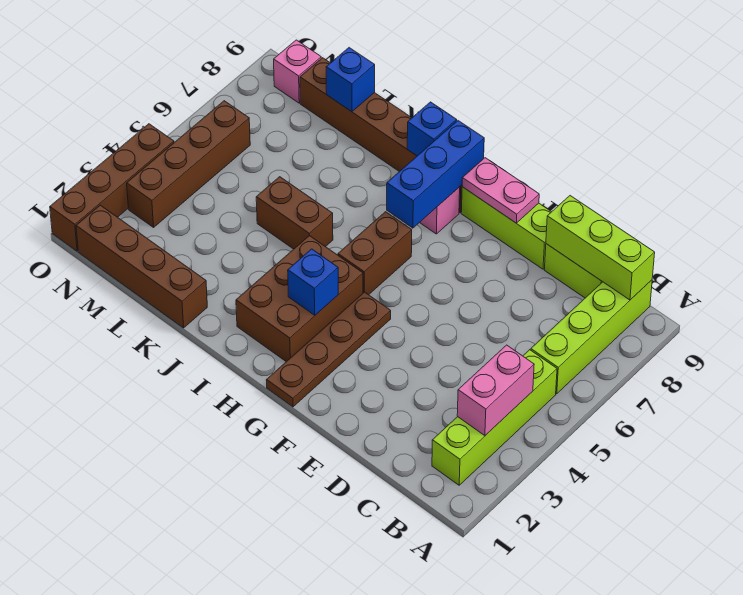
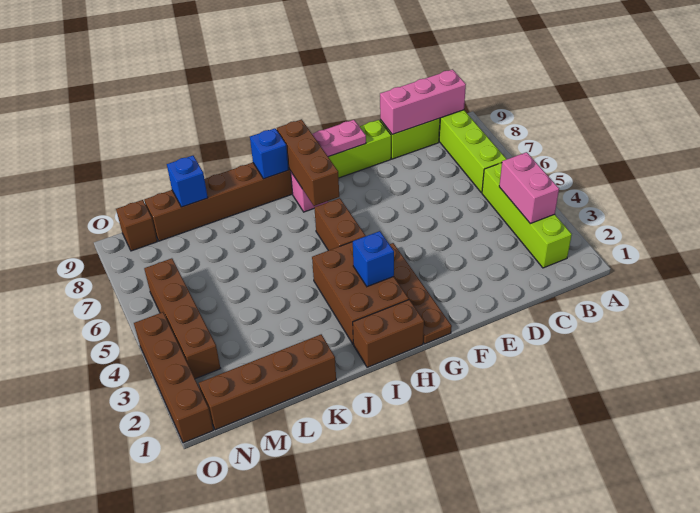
lime brick B9:D9 level 2 -> pink brick B9:D9 level 2
blue brick H7:H9 level 2 -> brown brick H7:H9 level 2
brown brick J5:K5 level 1 -> brown brick H1:I1 level 1
pink brick N9 level 1 -> brown brick N9 level 1

